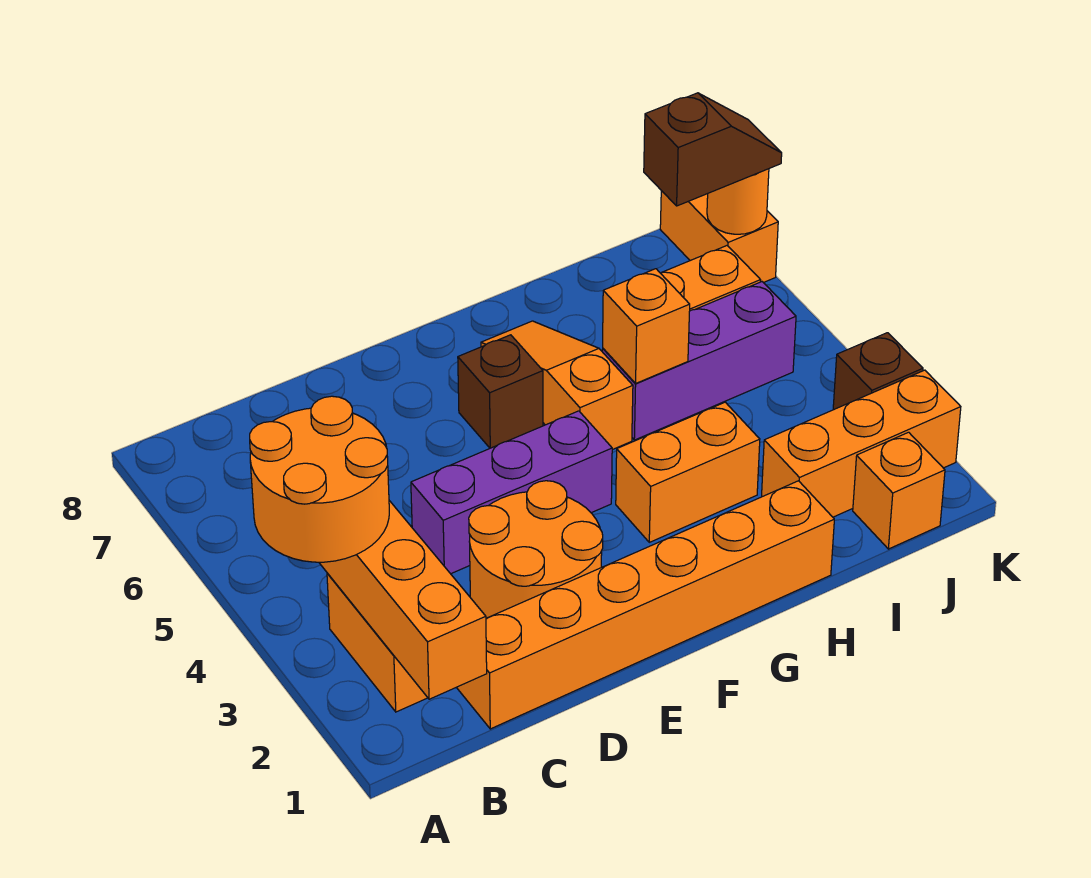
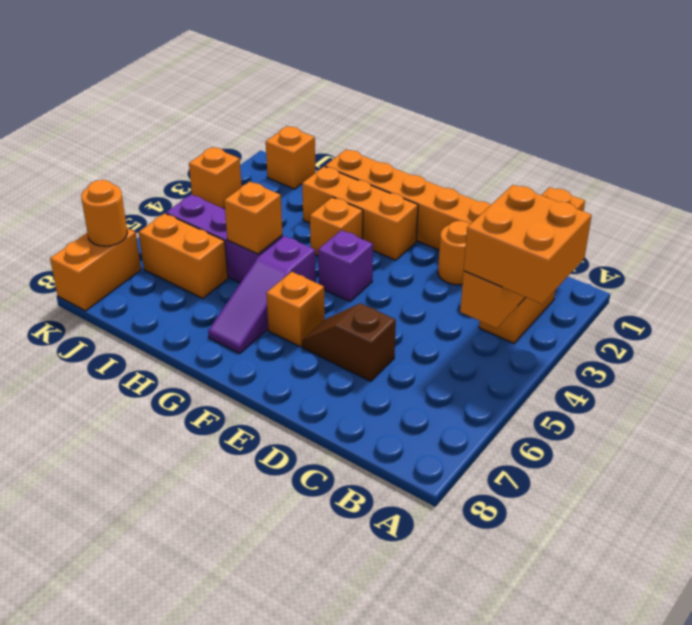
orange round brick A3:B4 level 3 -> orange brick A3:B4 level 3
orange round brick D2:E3 level 1 -> orange round brick D2 level 1
purple brick D4:F4 level 1 -> purple brick F4 level 1
brown brick F6 level 1 -> orange brick F6 level 1
orange brick G3:H3 level 1 -> orange brick G3 level 1
orange slope G5:G7 level 1 top 5 -> purple slope G5:G7 level 1 top 5
orange brick I2:K2 level 1 -> orange brick F2:H2 level 1
brown slope J7:K7 level 3 top J -> brown slope D6:E6 level 1 top D
brown brick K3 level 1 -> orange brick K3 level 1

